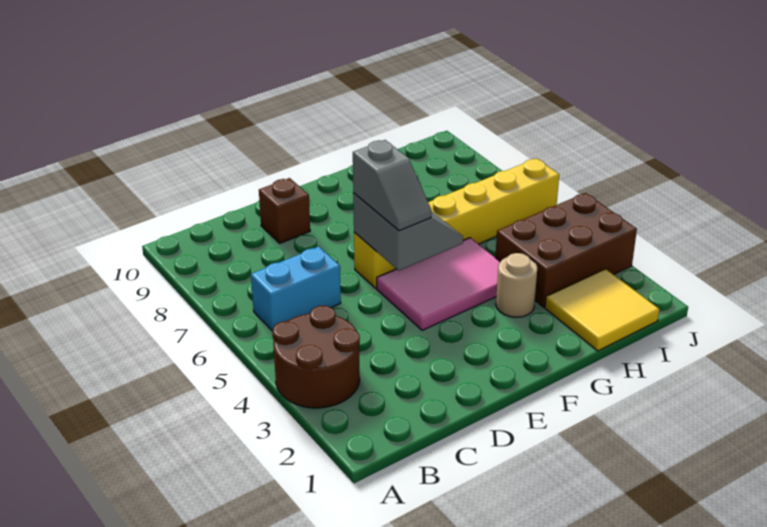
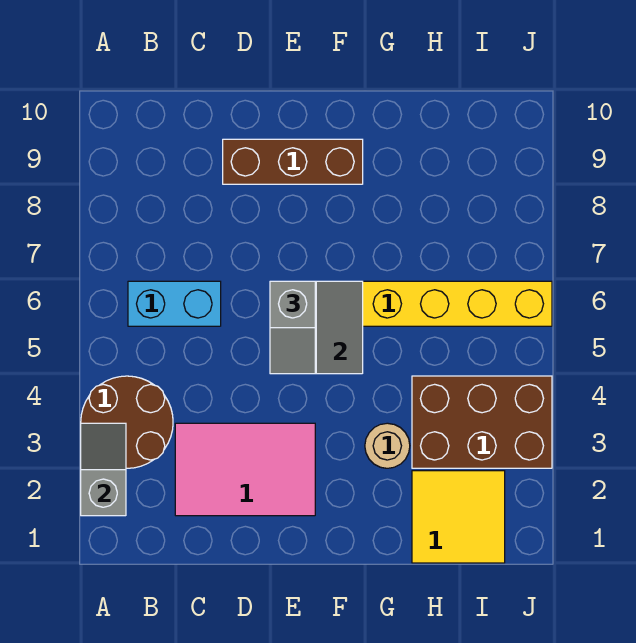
none -> grey slope A2:A3 level 2 top 2
brown brick D9 level 1 -> brown brick D9:F9 level 1
pink tile E4:G5 level 1 -> pink tile C2:E3 level 1

